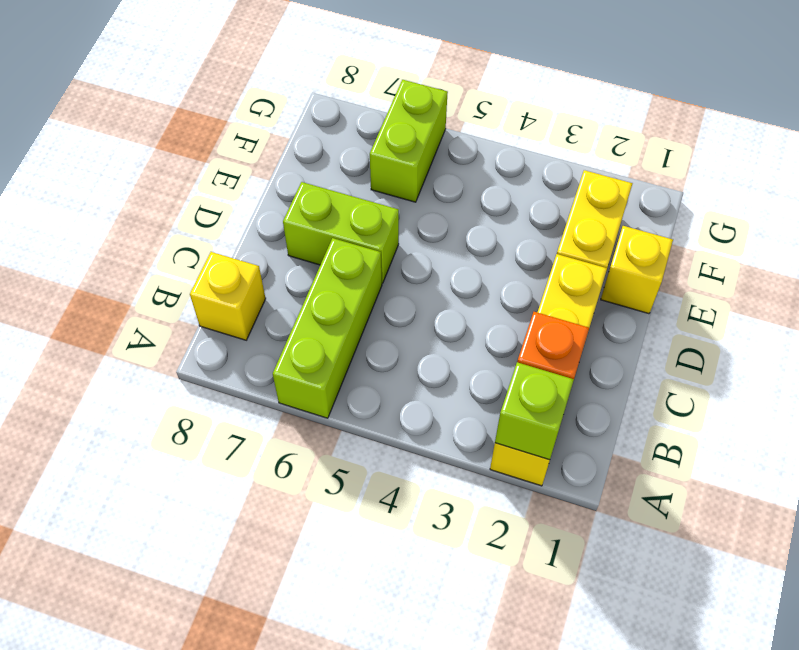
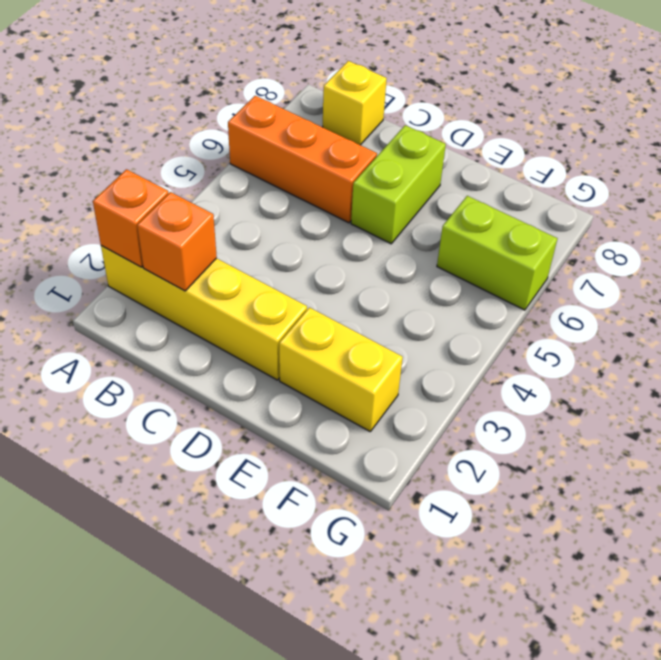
lime brick A2 level 2 -> orange brick A2 level 2
lime brick A6:C6 level 1 -> orange brick A6:C6 level 1
yellow brick E1 level 1 -> none

